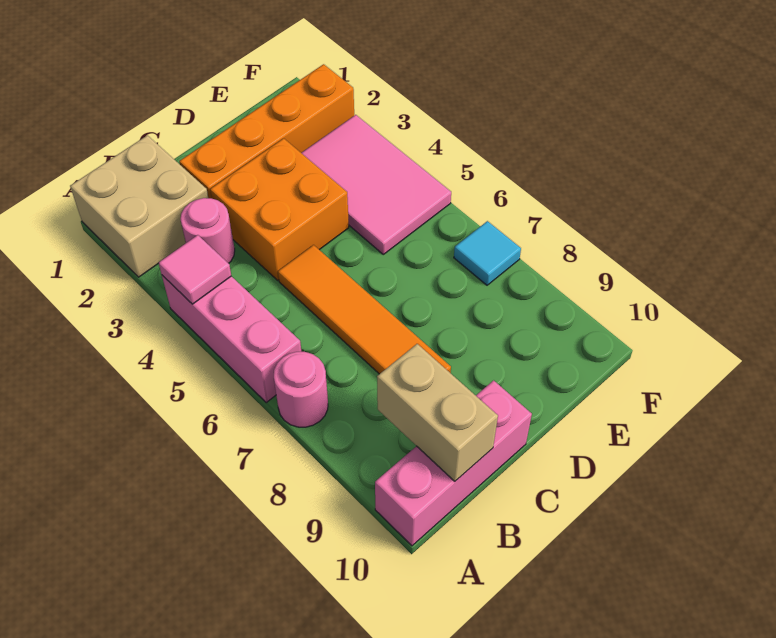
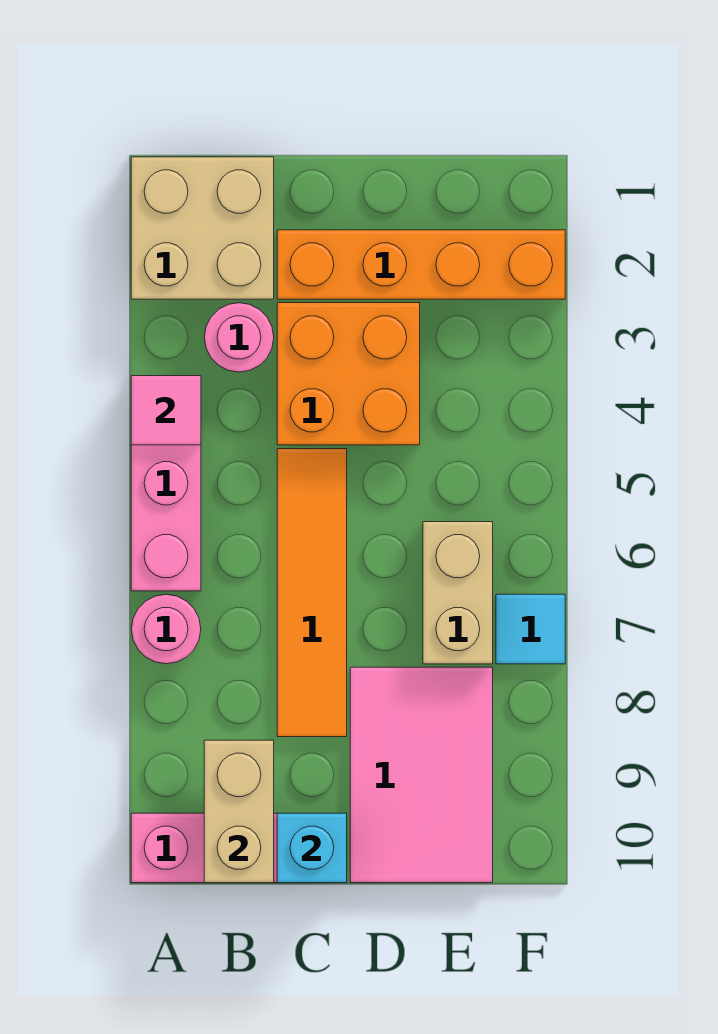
none -> cyan brick C10 level 2
pink tile E3:F5 level 1 -> pink tile D8:E10 level 1
none -> tan brick E6:E7 level 1

